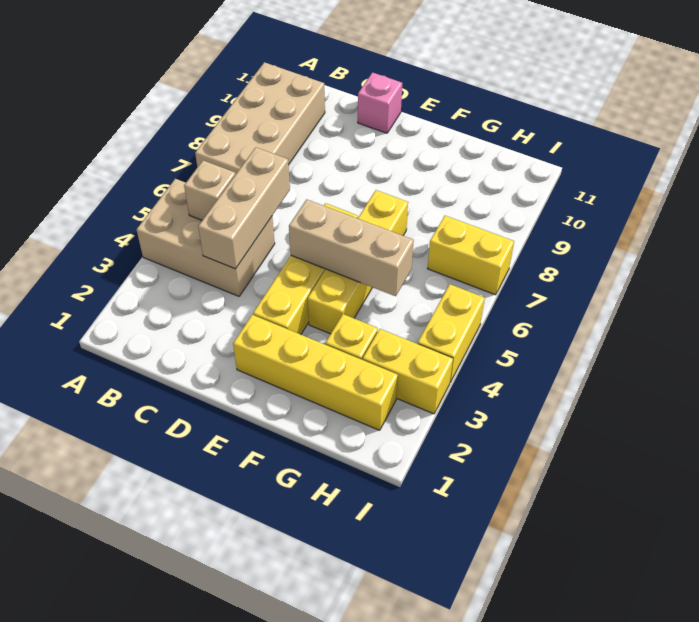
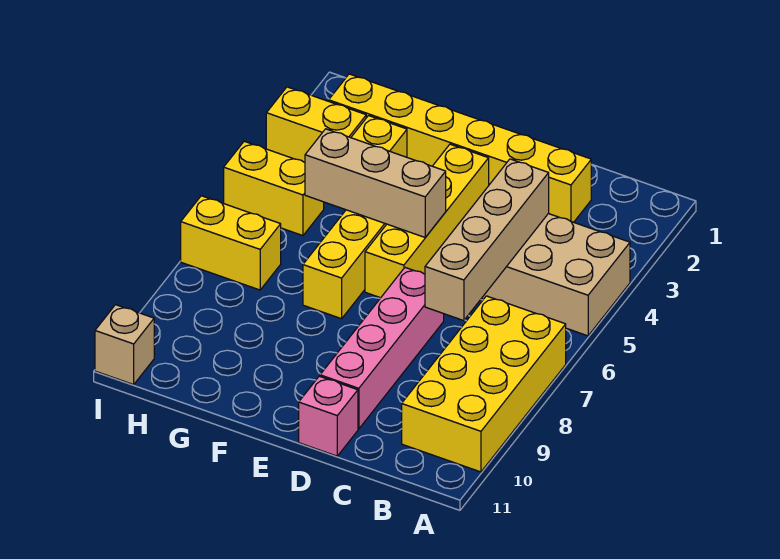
tan brick A7:B10 level 1 -> yellow brick A7:B10 level 1
tan brick B5 level 2 -> tan brick I11 level 1
tan brick C4:C6 level 2 -> tan brick C4:C7 level 2
none -> pink brick D7:D10 level 1
yellow brick E2:H2 level 1 -> yellow brick C2:H2 level 1
yellow brick I4:I5 level 1 -> yellow brick H5:I5 level 1

